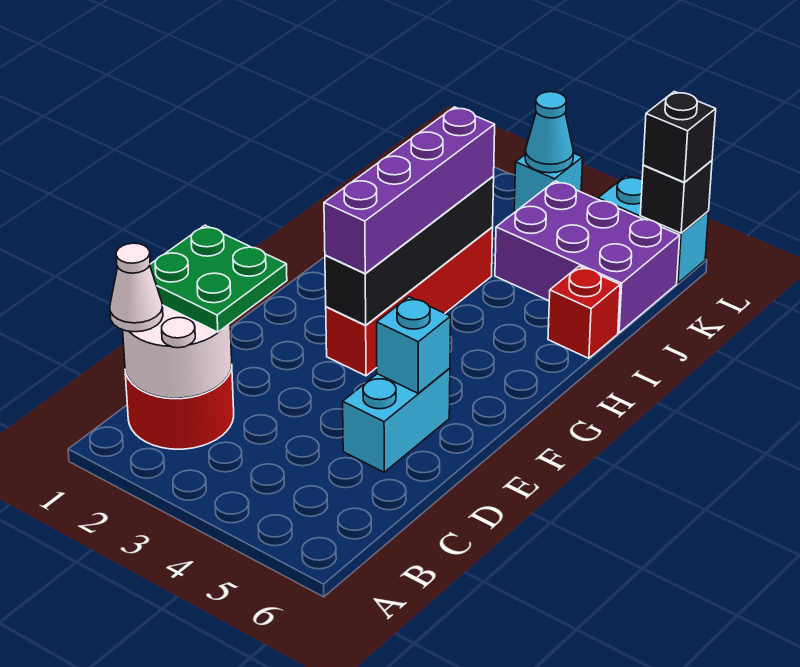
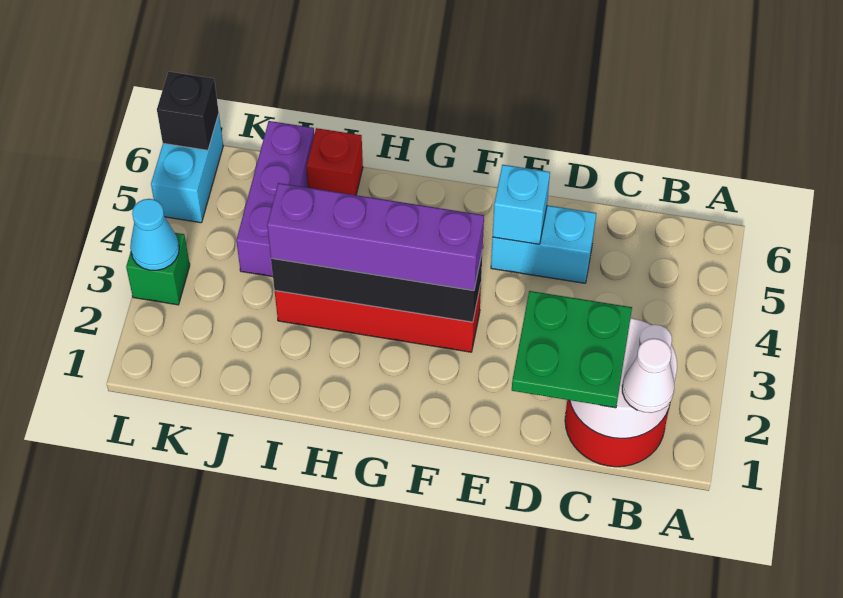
purple brick J4:K6 level 1 -> purple brick J4:J6 level 1
cyan brick L3 level 1 -> green brick L3 level 1
black brick L6 level 3 -> none

